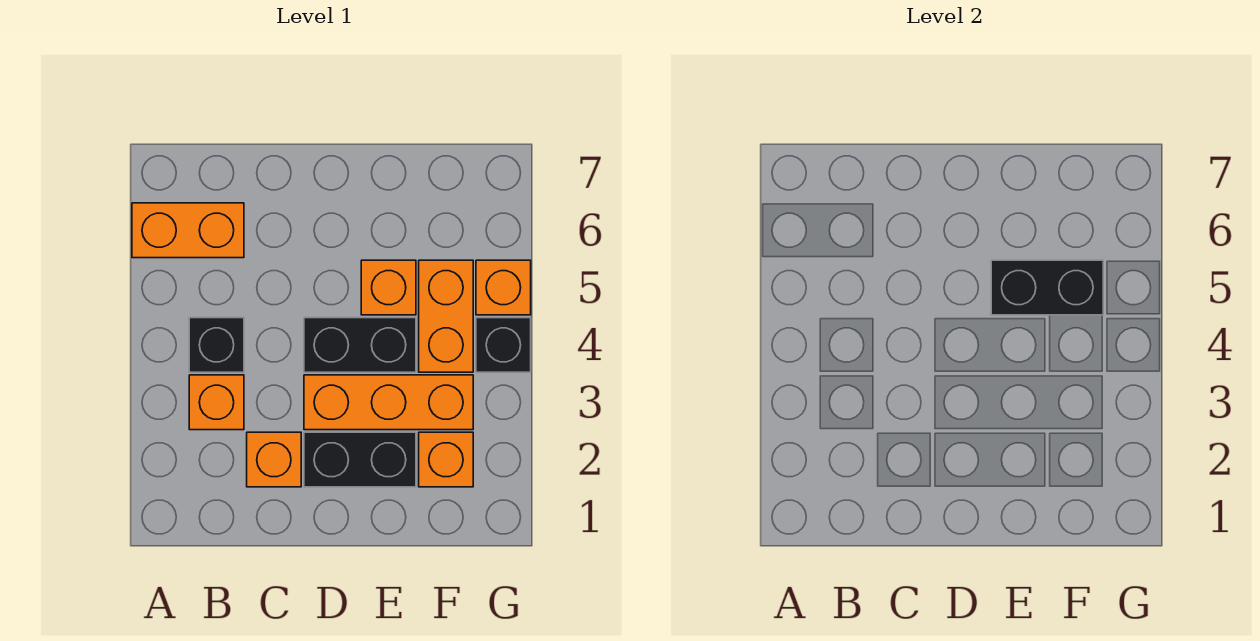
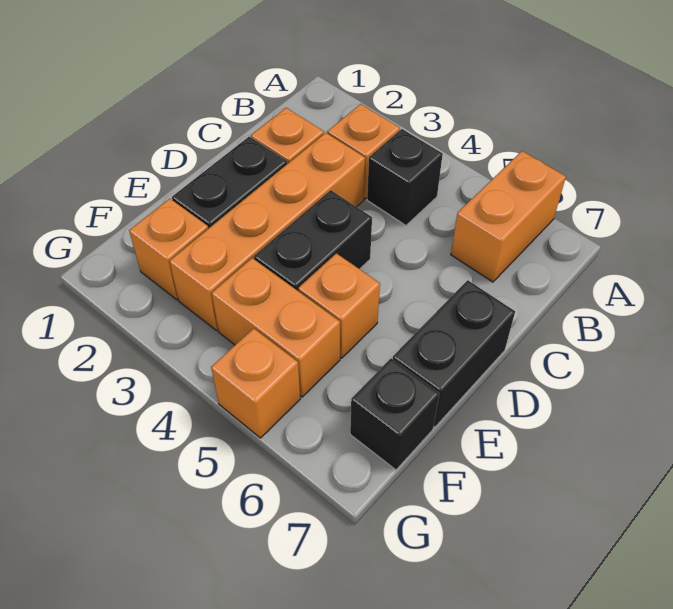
orange brick D3:F3 level 1 -> orange brick C3:F3 level 1
black brick E5:F5 level 2 -> black brick D7:E7 level 1
black brick G4 level 1 -> black brick F7 level 1

